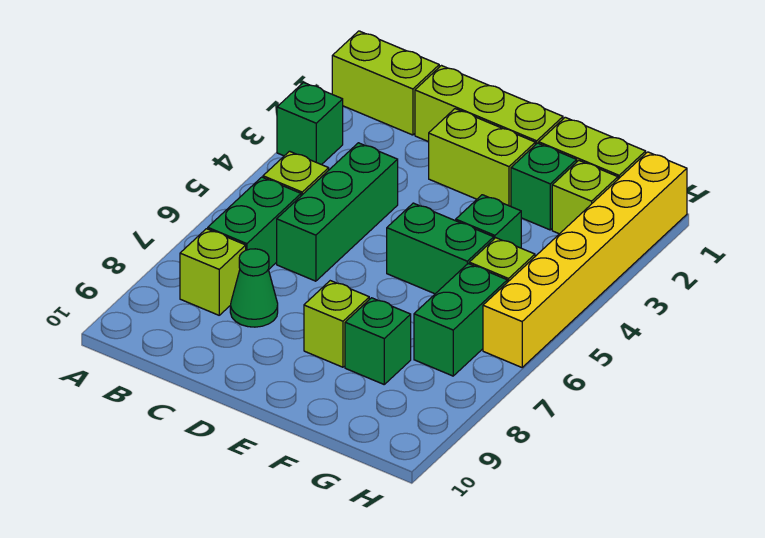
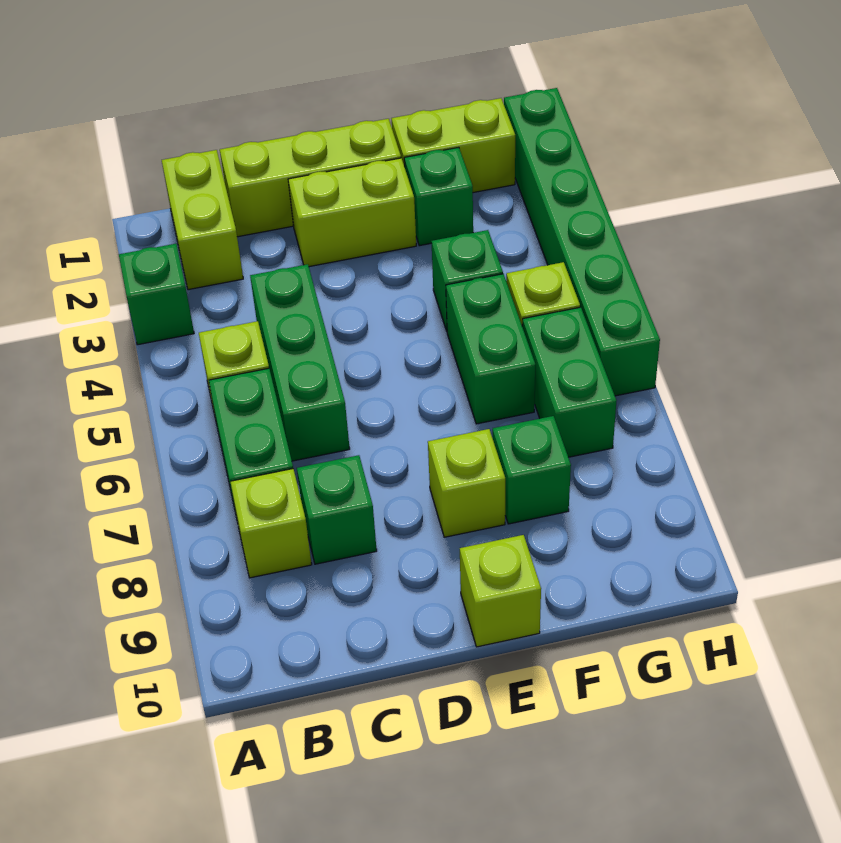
lime brick A1:B1 level 1 -> lime brick B1:B2 level 1
green cone C8 level 1 -> green brick C8 level 1
green brick E5:F5 level 1 -> green brick F5:F6 level 1
lime brick G2 level 1 -> lime brick E10 level 1
yellow brick H1:H6 level 1 -> green brick H1:H6 level 1

